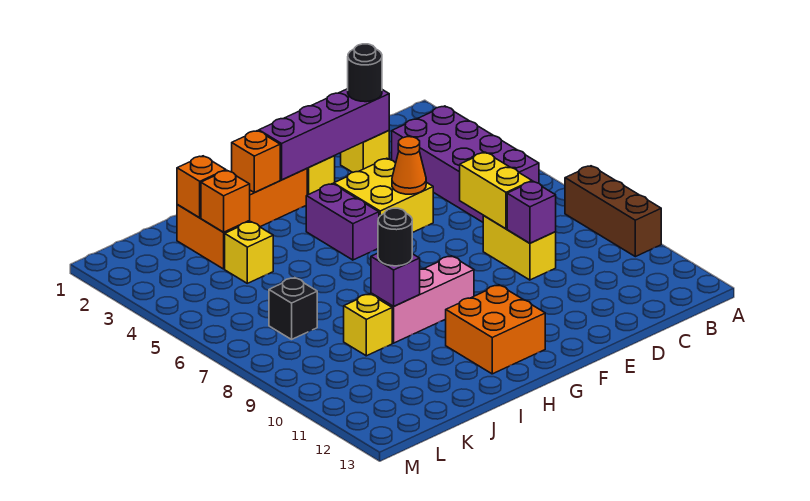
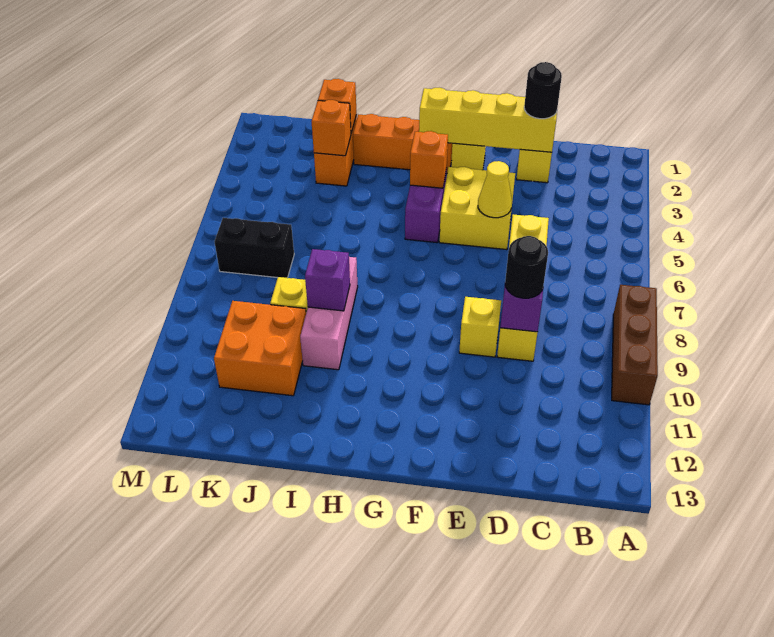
purple brick B3:C6 level 1 -> none
purple brick D2:G2 level 2 -> yellow brick D2:G2 level 2
orange cone E5 level 2 -> yellow cone E5 level 2
pink brick G9:I9 level 1 -> pink brick I8:I10 level 1
orange brick G11:H12 level 1 -> orange brick J10:K11 level 1
orange brick H2 level 2 -> orange brick G4 level 2
black round brick I9 level 3 -> black round brick D9 level 3
yellow brick J4 level 1 -> yellow brick E9 level 1
black brick K7 level 1 -> black brick K7:L7 level 1

